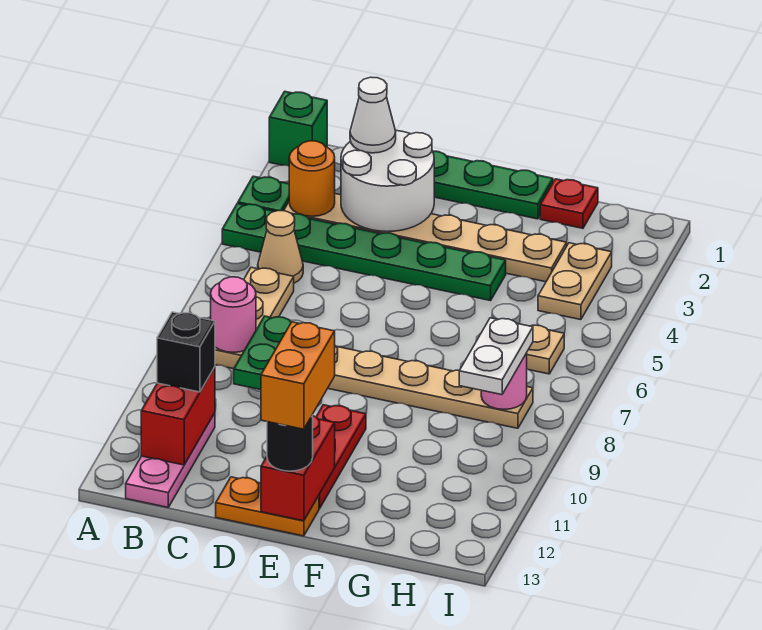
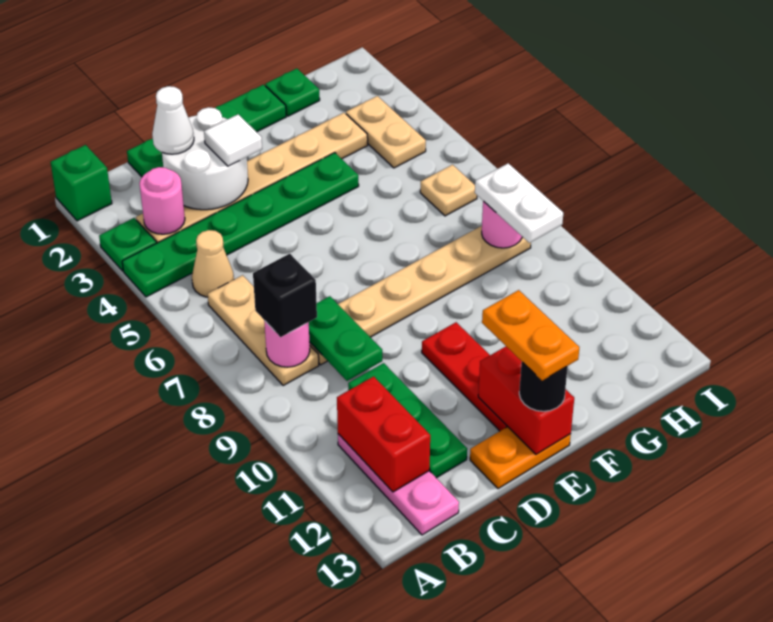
orange round brick B3 level 2 -> pink round brick B3 level 2
black brick B11 level 3 -> black brick B8 level 3
none -> green plate C10:C12 level 1
none -> white tile D3 level 3
orange brick E12:E13 level 4 -> orange plate E12:E13 level 4
red plate G1 level 1 -> green plate G1 level 1

